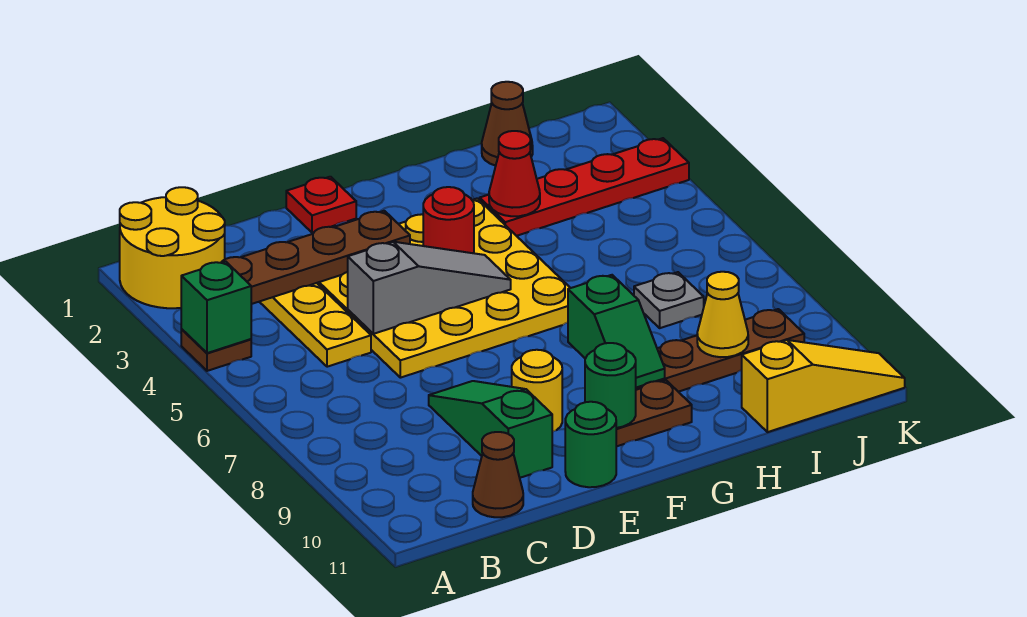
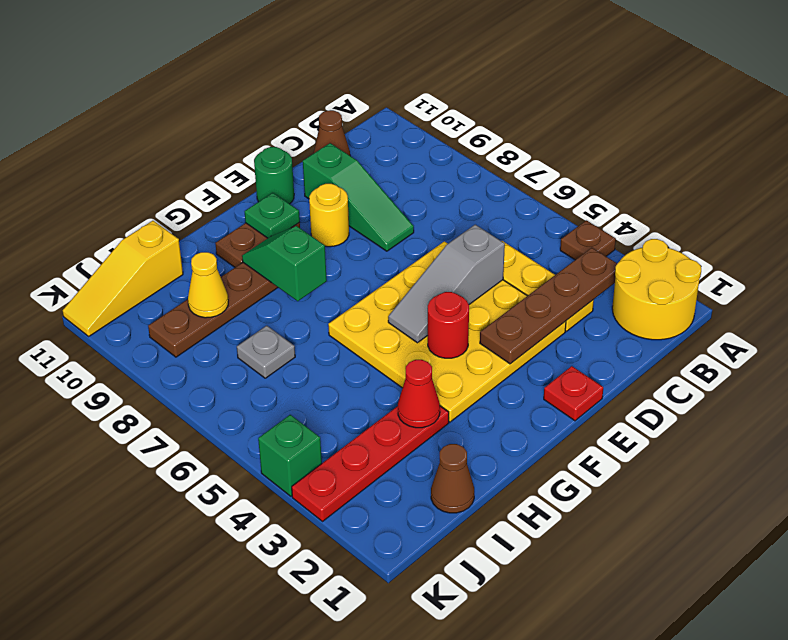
green brick A4 level 2 -> green brick K4 level 1
green round brick F10 level 2 -> green plate F10 level 2

